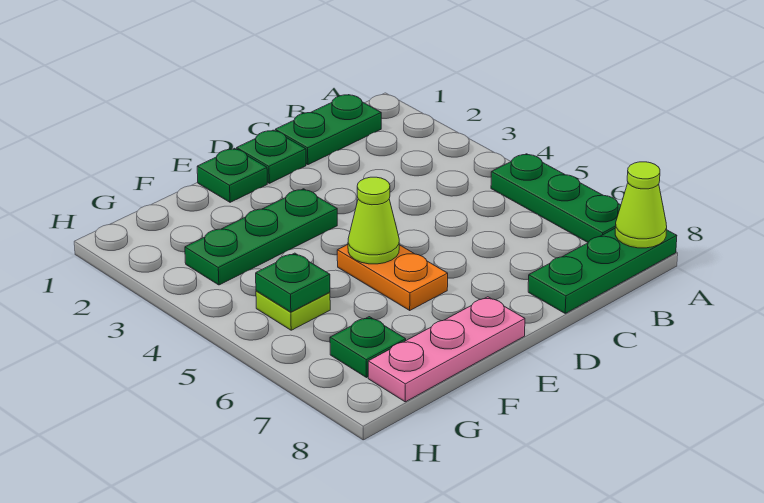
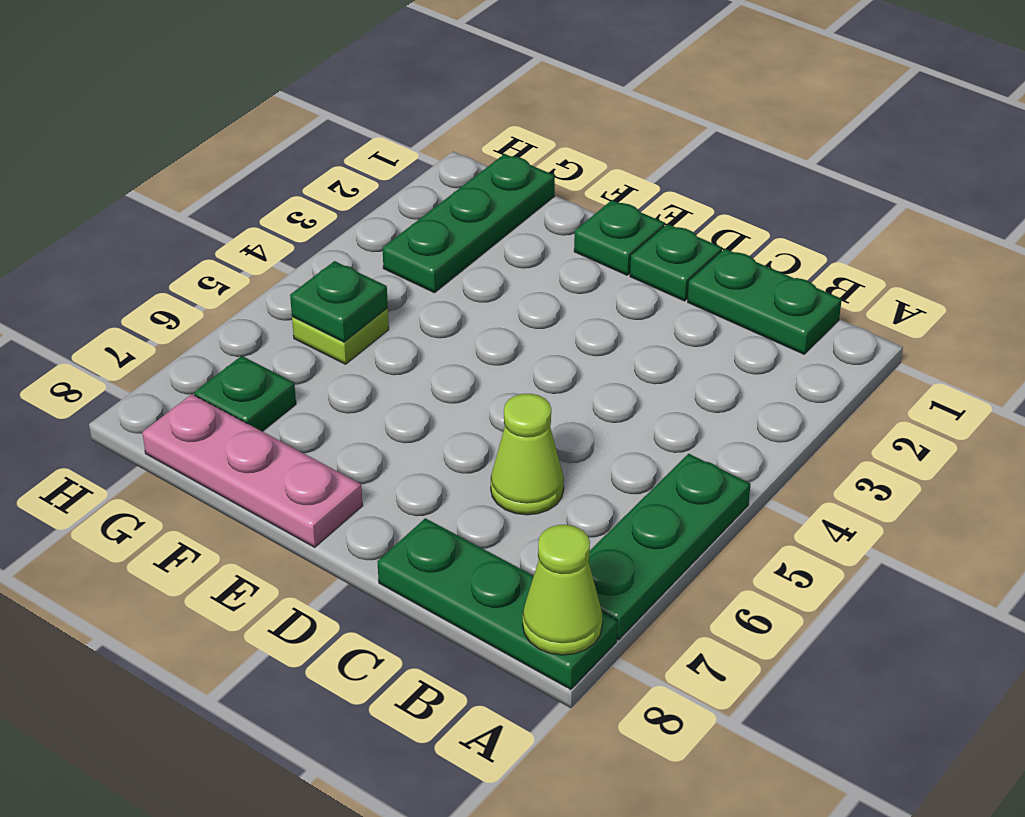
green plate E3:G3 level 1 -> green plate G1:G3 level 1
orange plate E5:E6 level 1 -> none
lime cone E5 level 2 -> lime cone C6 level 1

